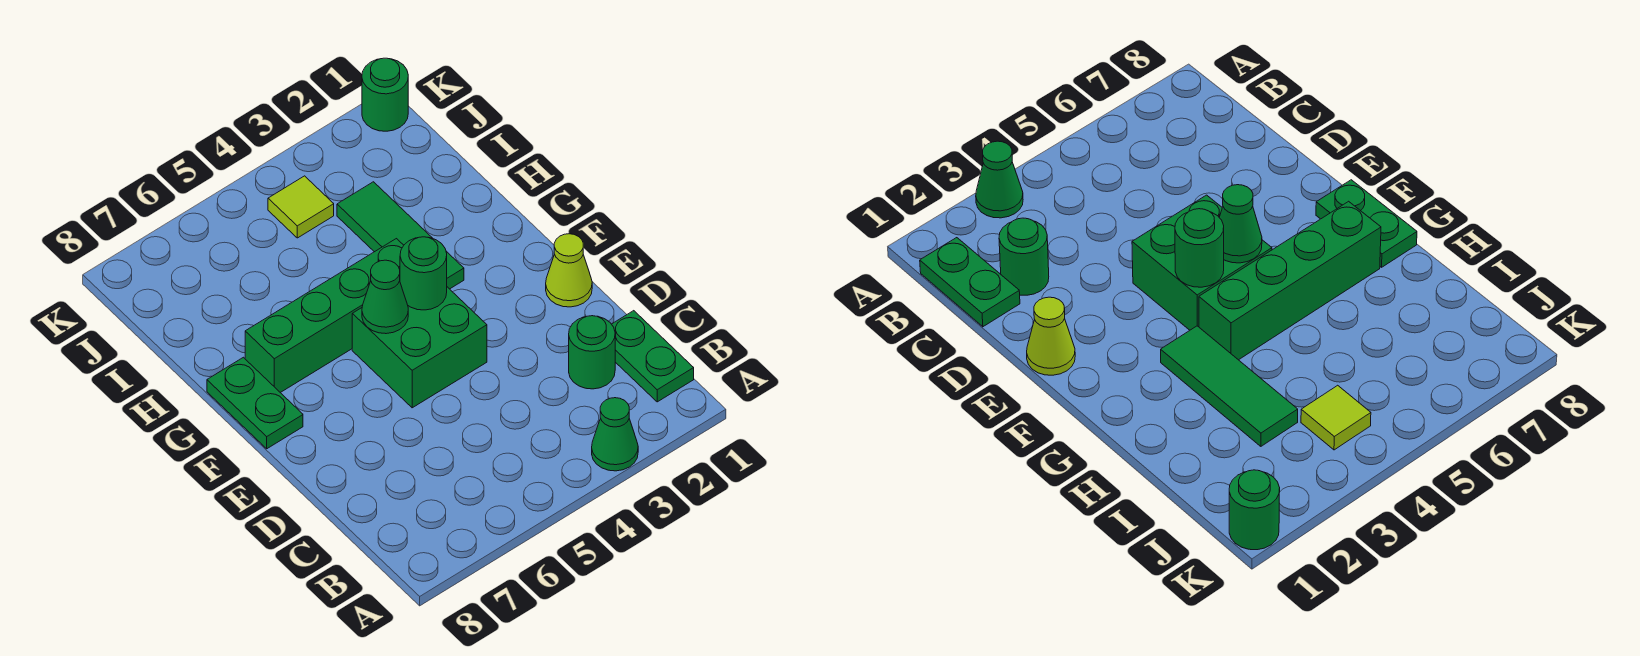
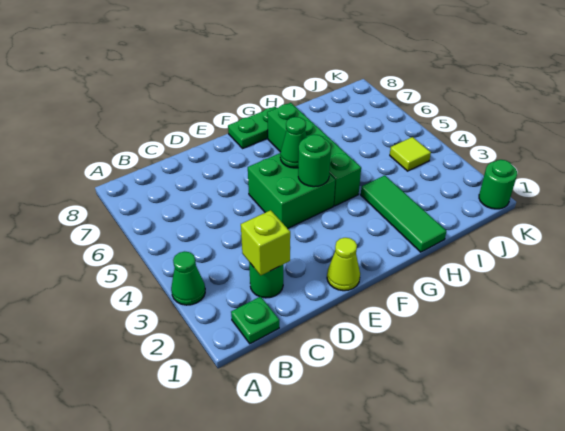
green plate B1:C1 level 1 -> green plate B1 level 1
none -> lime brick C2 level 2
green tile G3:I3 level 1 -> green tile H1:H3 level 1

